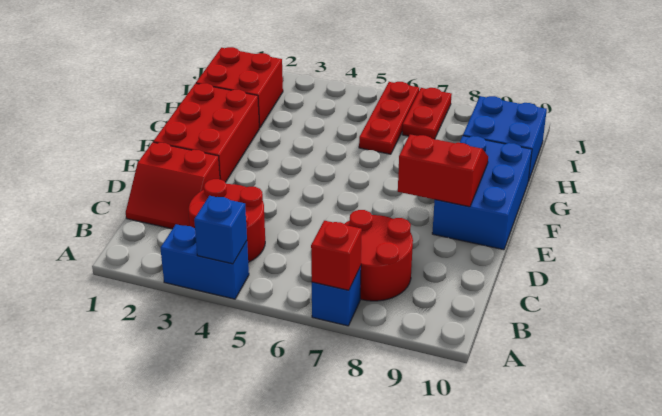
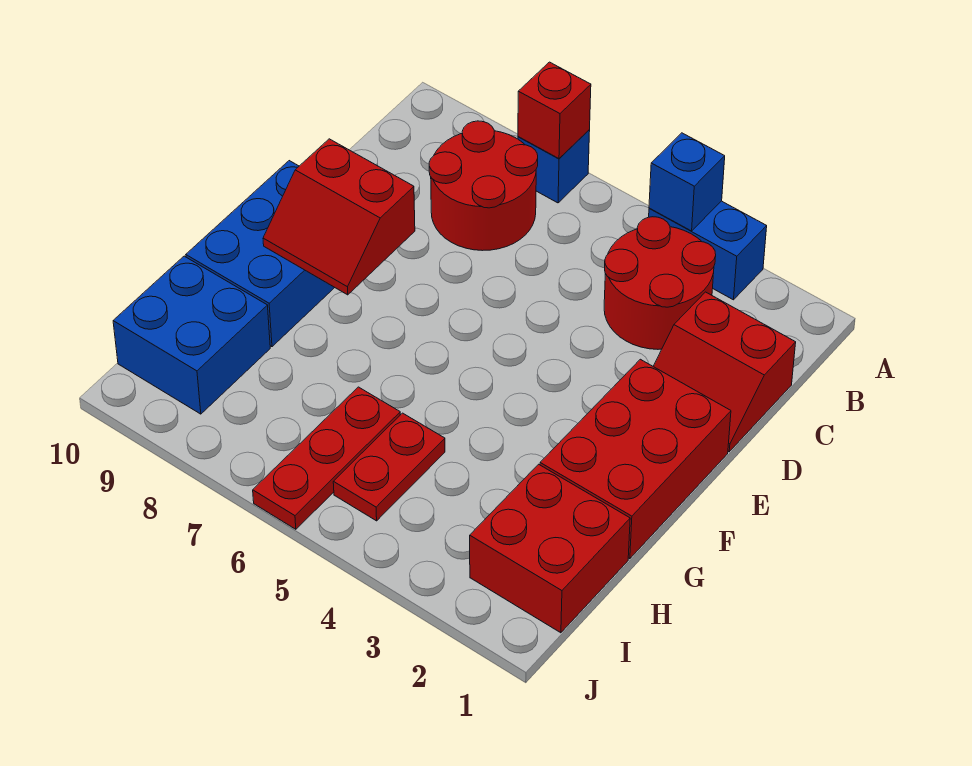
red slope C1:D2 level 1 top D -> red slope C1:D2 level 1 top C
red plate I7:J7 level 1 -> red plate H5:I5 level 1

